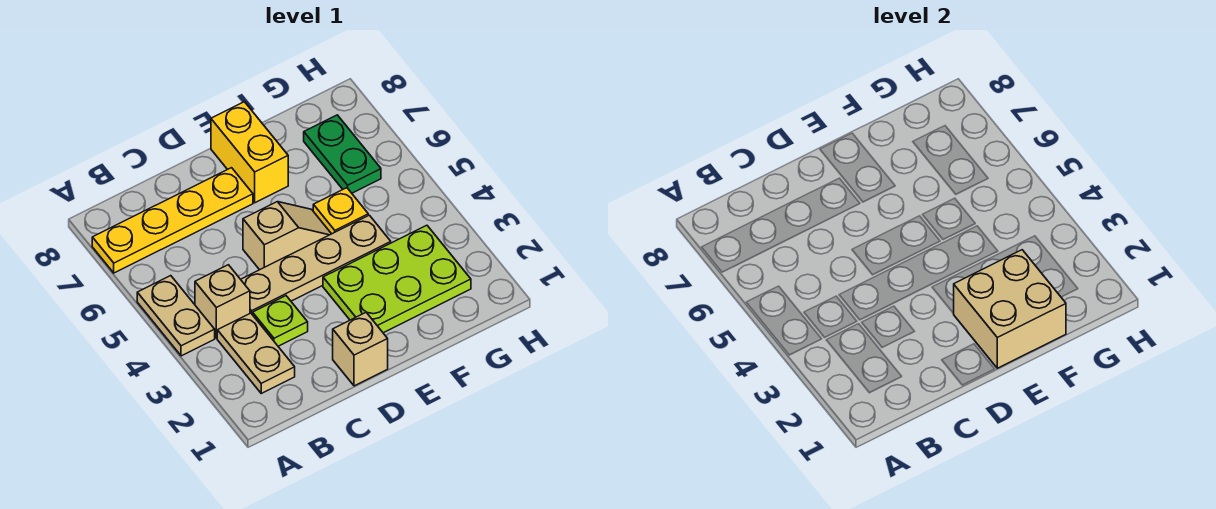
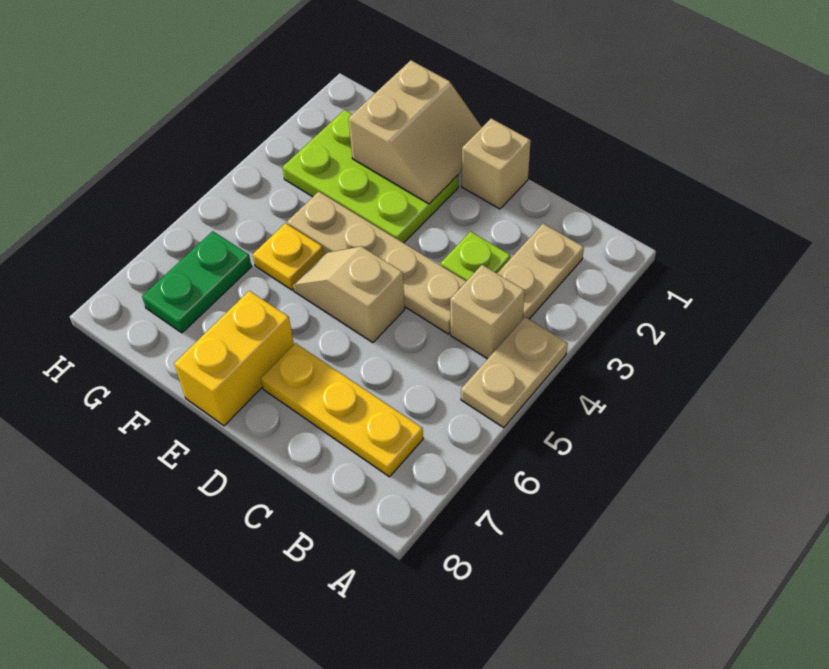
yellow plate A7:D7 level 1 -> yellow plate B7:D7 level 1
tan brick E1:F2 level 2 -> tan slope E1:F2 level 2 top F

